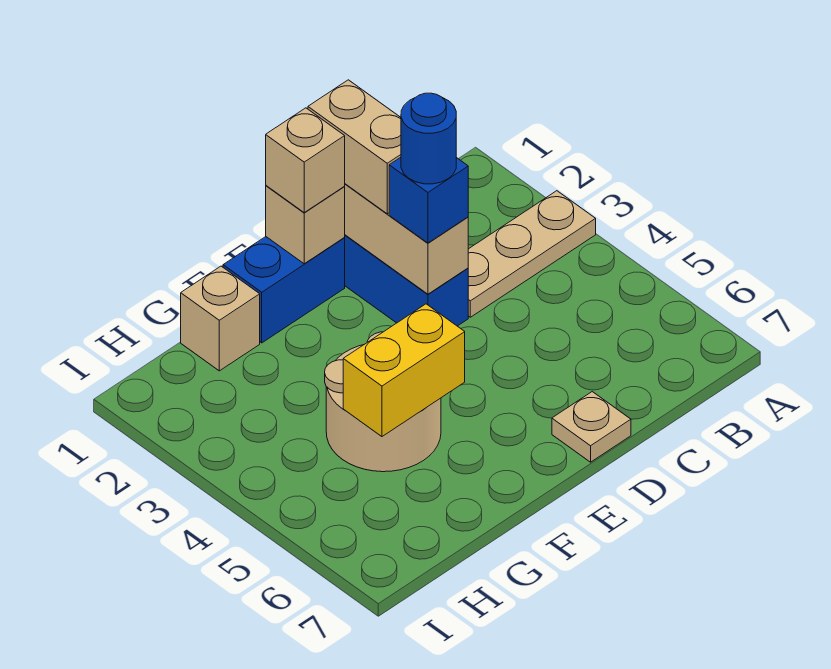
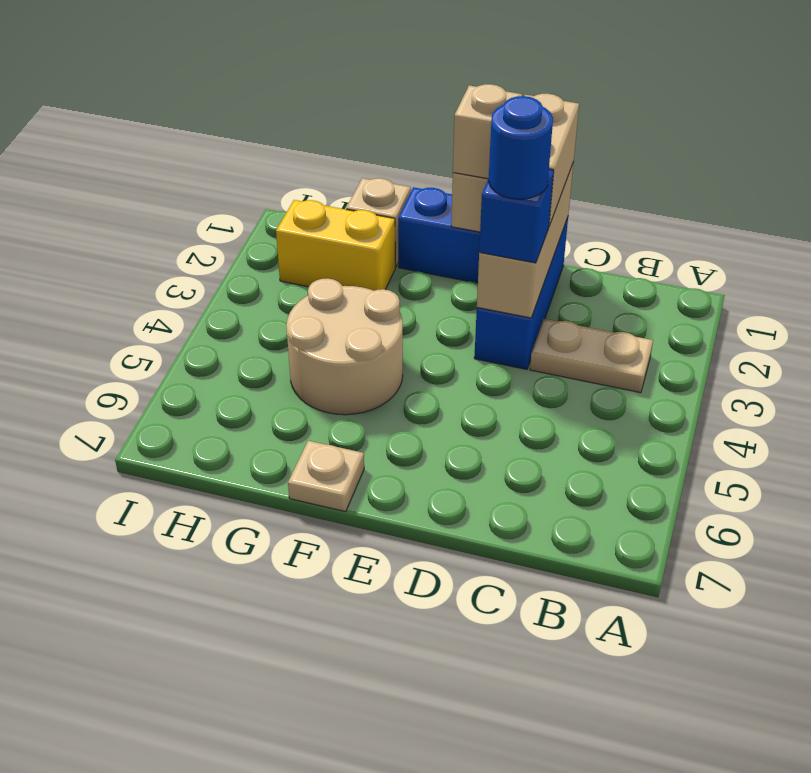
tan plate A3:C3 level 1 -> tan plate B3:C3 level 1
tan plate D7 level 1 -> tan plate F7 level 1
yellow brick F5:G5 level 2 -> yellow brick G2:H2 level 1

